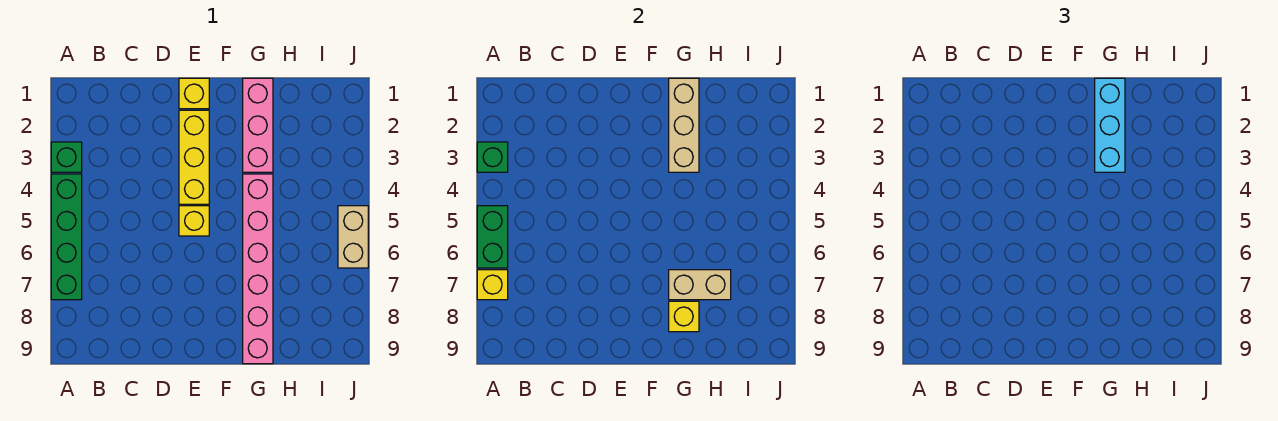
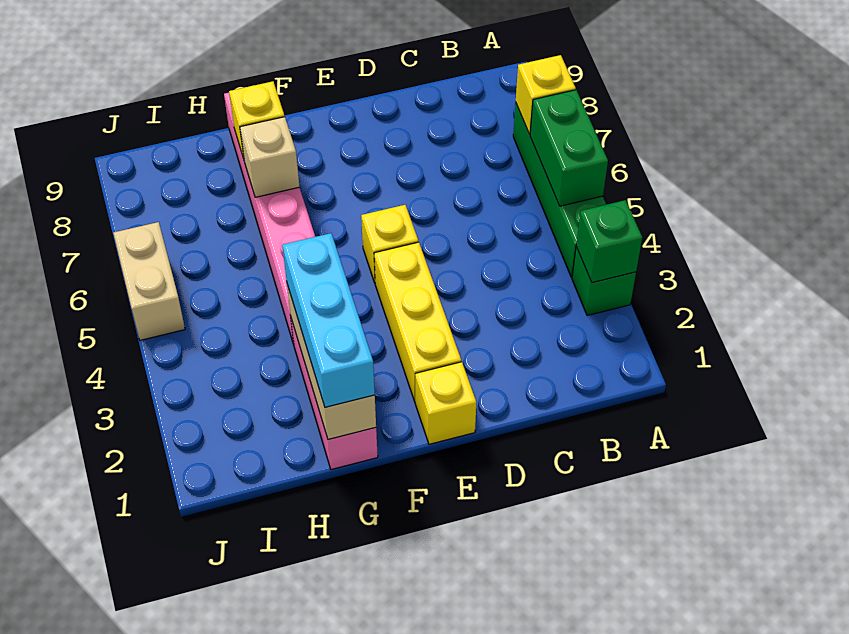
tan brick G7:H7 level 2 -> tan brick G7 level 2

